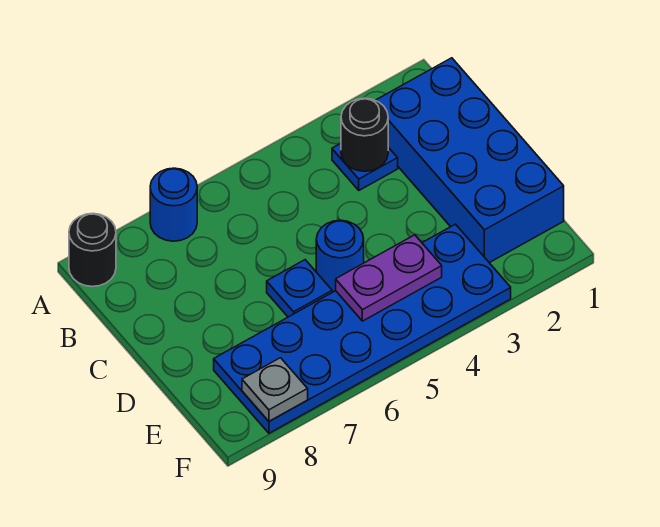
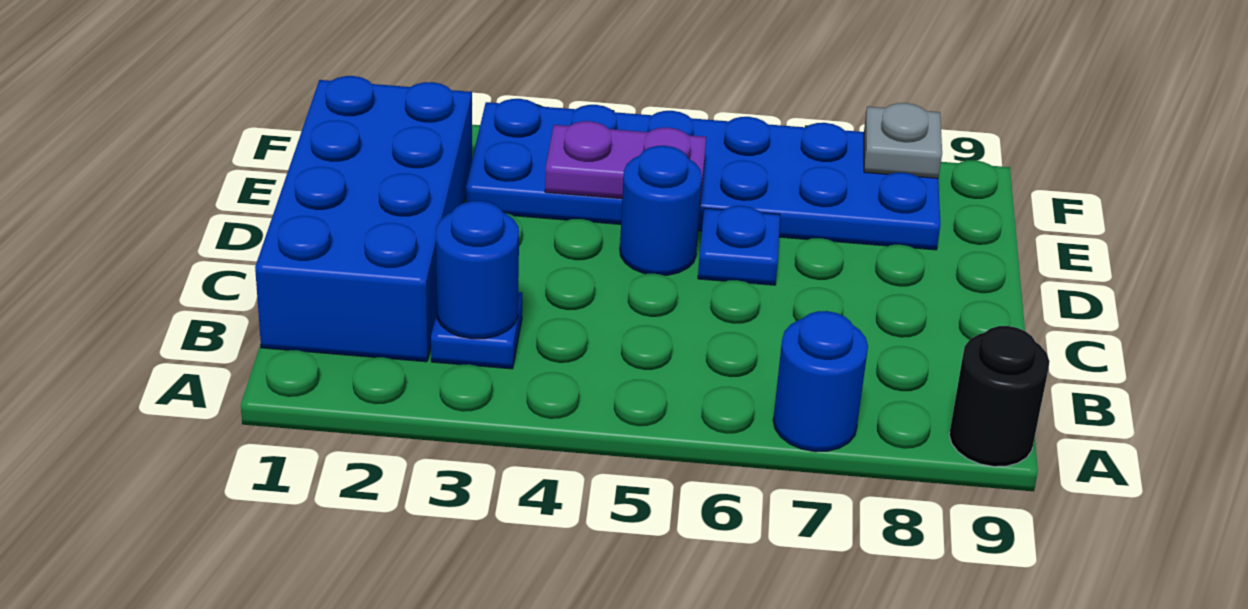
black round brick B3 level 2 -> blue round brick B3 level 2

